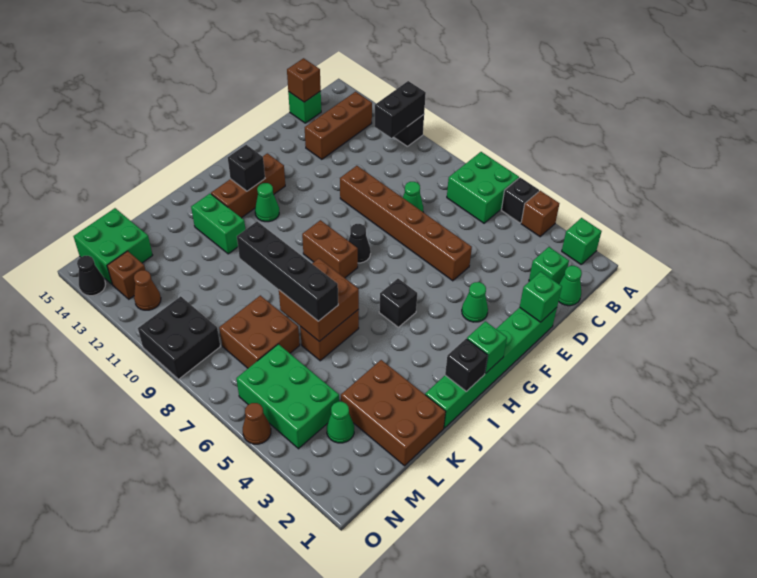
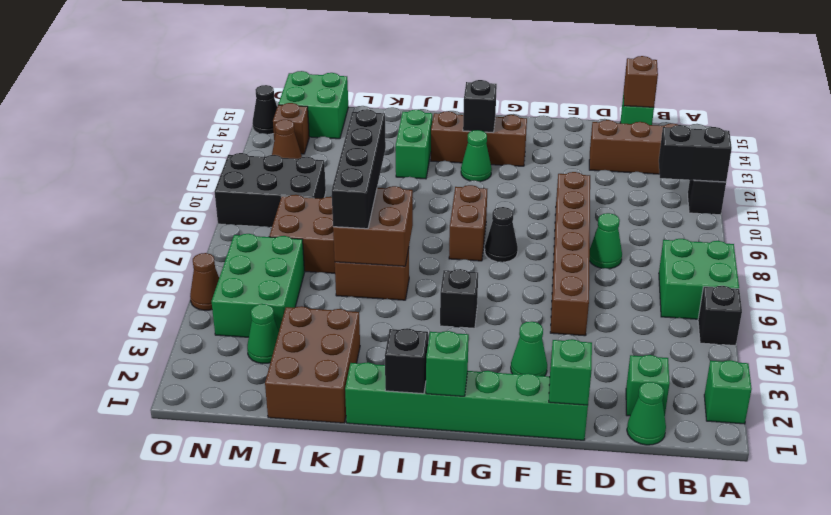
brown brick A4 level 1 -> none
black brick N9:O10 level 1 -> black brick M9:O10 level 1

